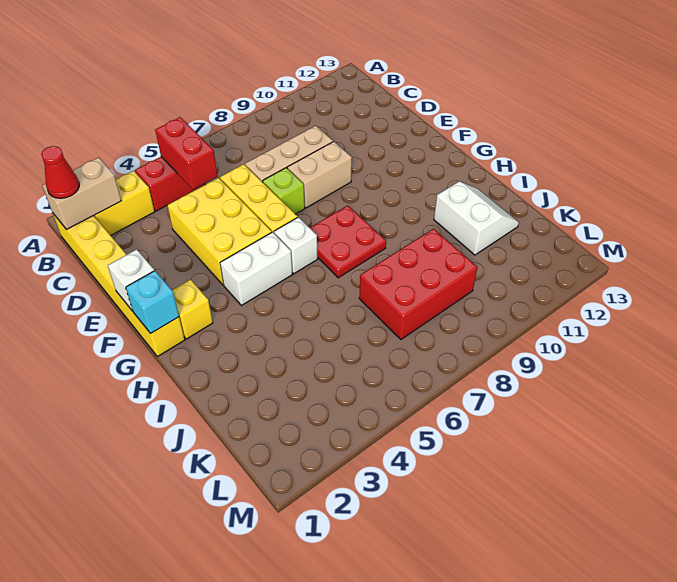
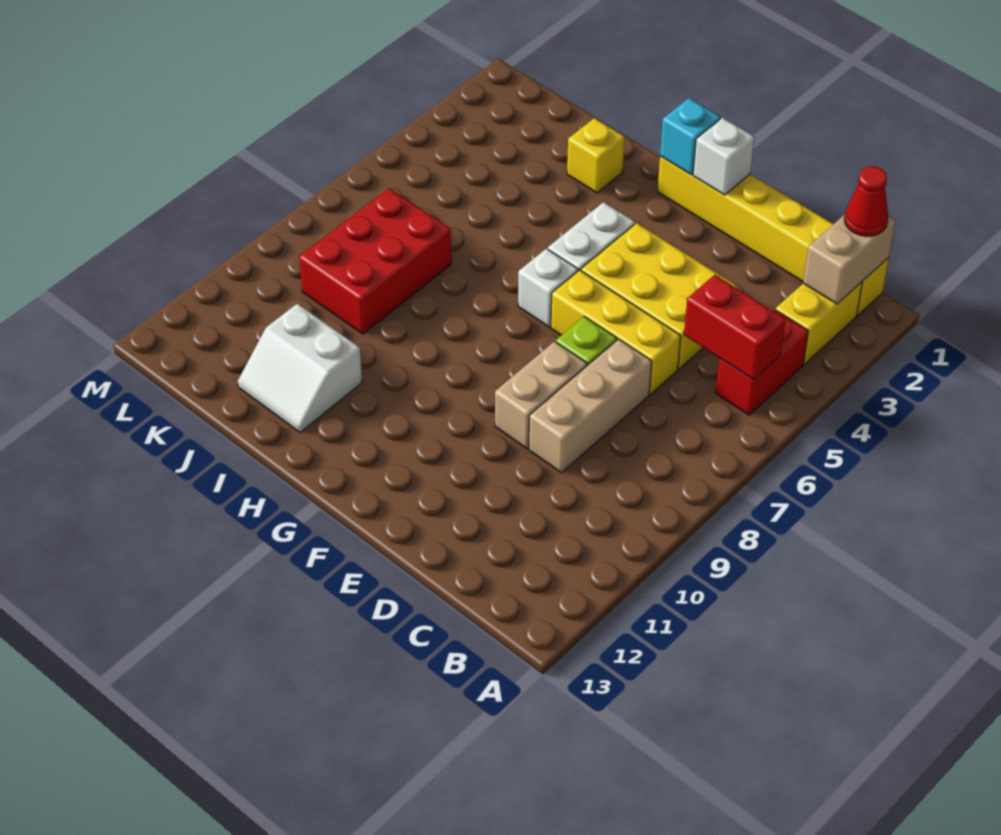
yellow brick G2 level 1 -> yellow brick I2 level 1
red plate G7:H8 level 1 -> none

